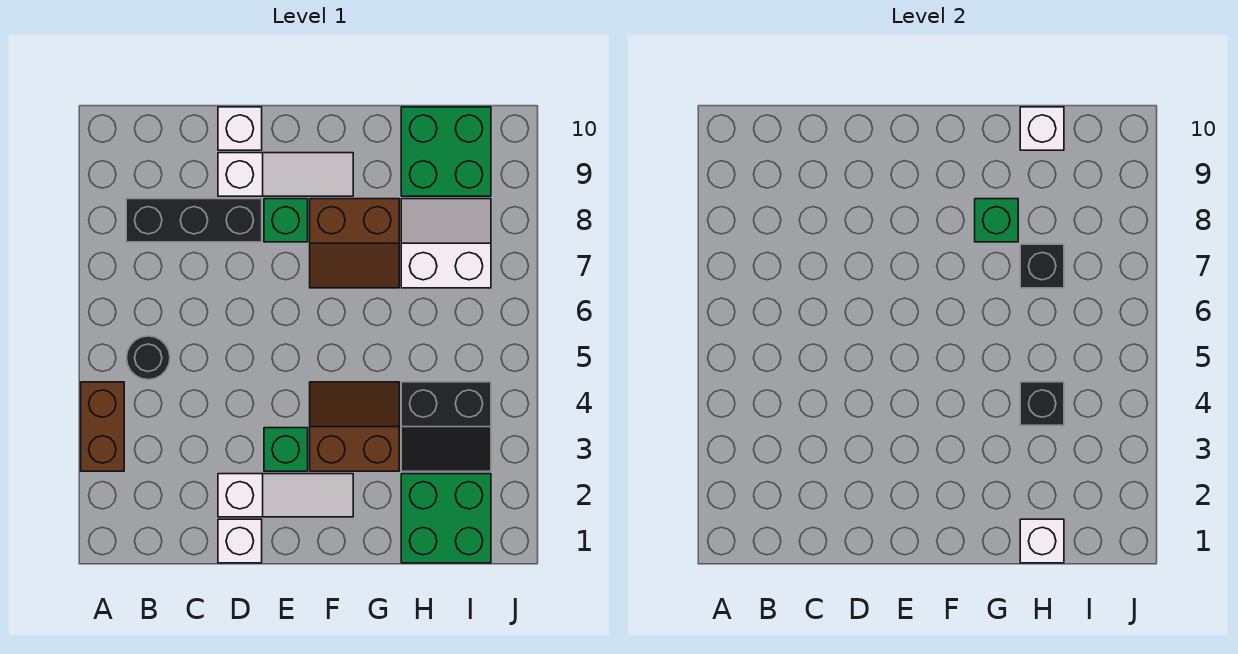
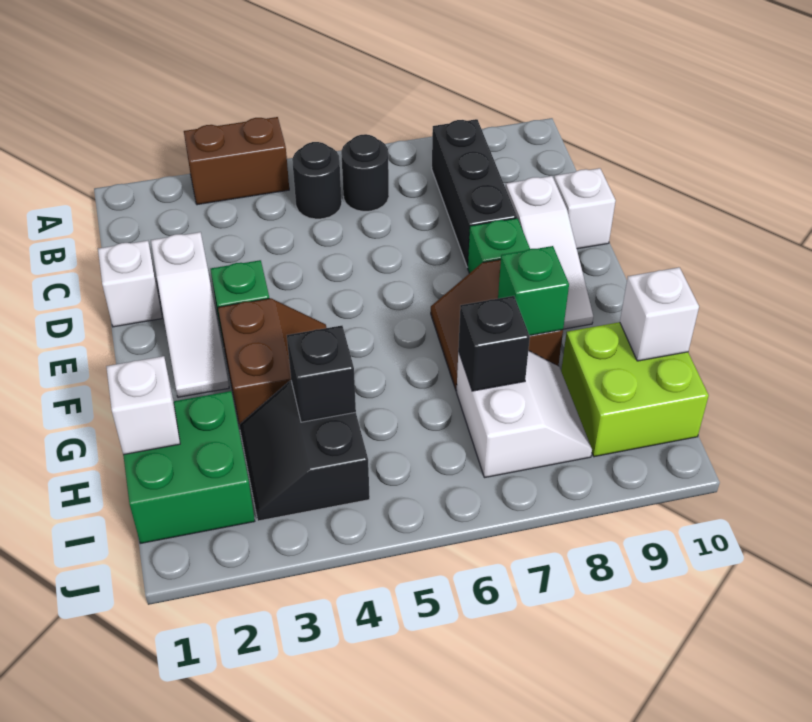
none -> black round brick B6 level 1
green brick H9:I10 level 1 -> lime brick H9:I10 level 1

